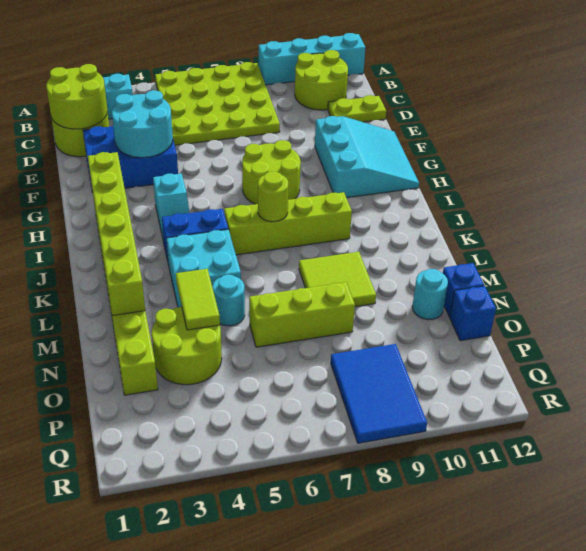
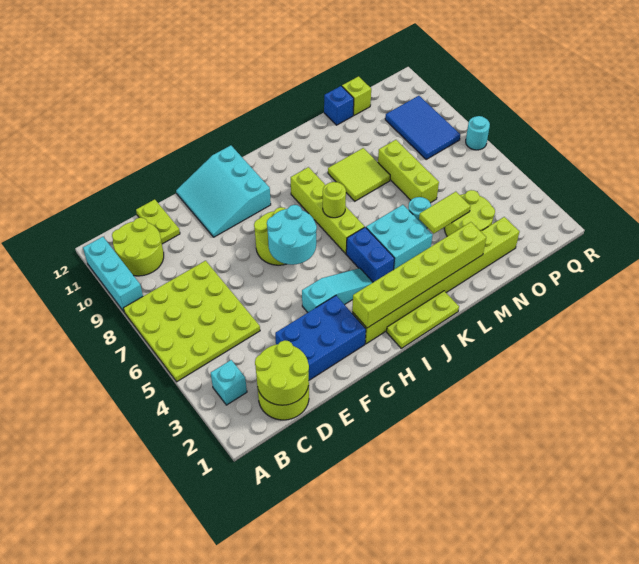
cyan brick A9:A12 level 1 -> cyan brick A9:A11 level 1
blue brick E2:F4 level 1 -> blue brick E2:G3 level 1
cyan round brick E3:F4 level 2 -> cyan round brick G6:H7 level 2
cyan slope F10:H12 level 1 top 10 -> cyan slope F10:H12 level 1 top H
cyan slope H4:I4 level 1 top H -> cyan slope G4:I4 level 1 top G
none -> lime plate I1:K1 level 1
cyan round brick N11 level 1 -> cyan round brick R7 level 1
blue brick O12 level 1 -> lime brick O12 level 1
blue tile P8:R9 level 1 -> blue tile P8:Q10 level 1

